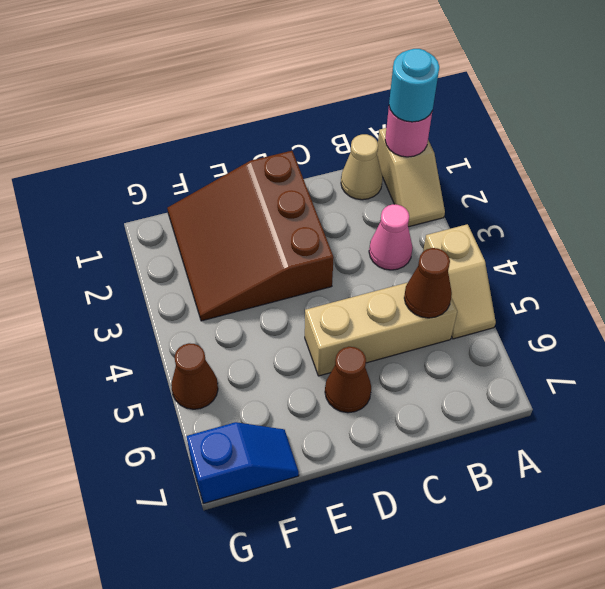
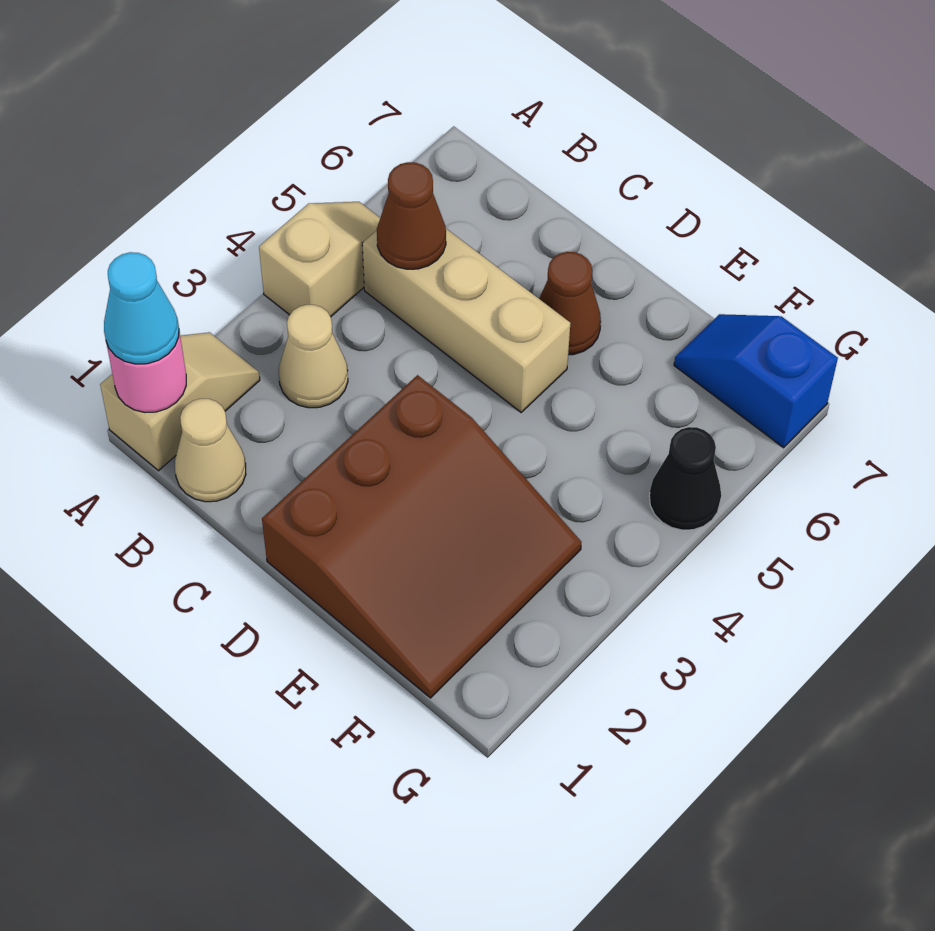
cyan round brick A1 level 3 -> cyan cone A1 level 3
pink cone B3 level 1 -> tan cone B3 level 1
brown cone G5 level 1 -> black cone G5 level 1

